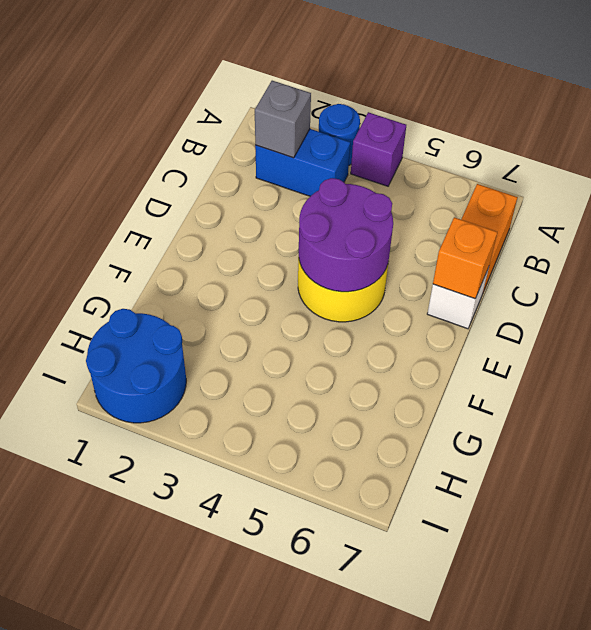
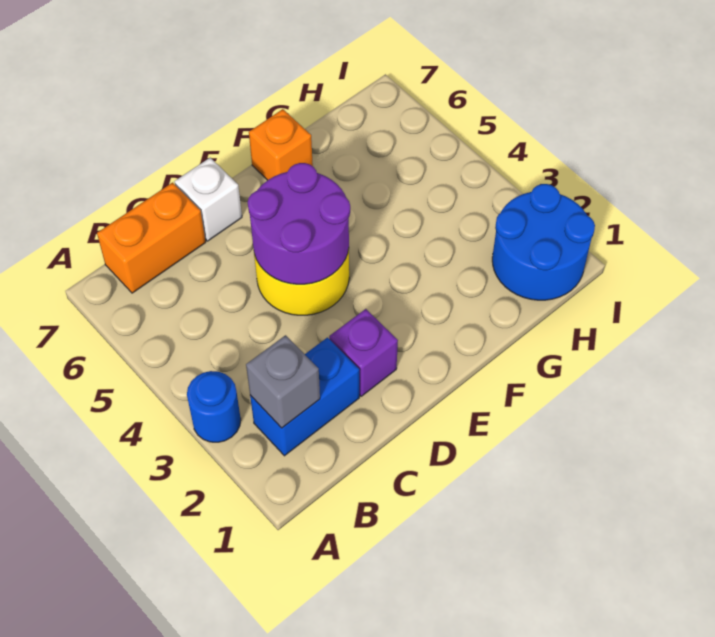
purple brick A4 level 1 -> purple brick D2 level 1
blue brick B2:B3 level 1 -> blue brick B2:C2 level 1
orange brick D7 level 2 -> orange brick F7 level 1

